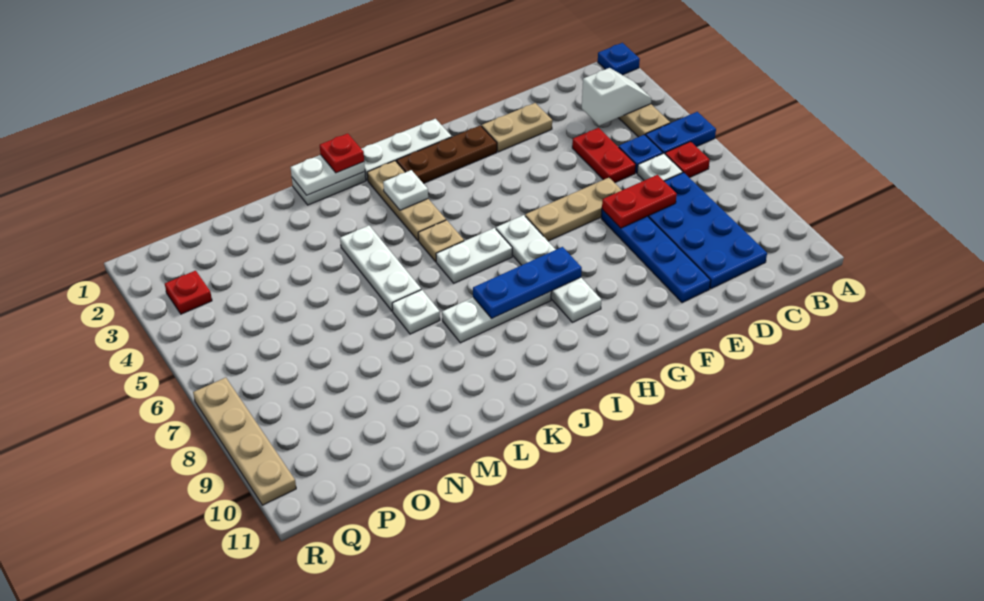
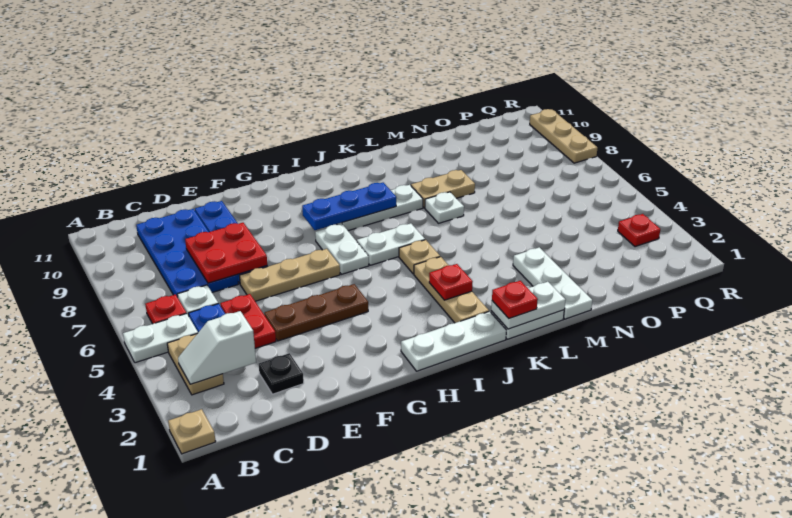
blue plate A1 level 1 -> tan plate A1 level 1
blue plate A5:B5 level 1 -> white plate A5:B5 level 1
none -> black plate D2 level 1
red plate D7:E7 level 2 -> red plate D7:E8 level 2
tan plate E2:F2 level 1 -> tan plate L8:M8 level 1
brown plate G2:I2 level 1 -> brown plate E4:G4 level 1
white plate H6:H9 level 1 -> white plate H6:H7 level 1
white plate J3 level 2 -> red plate J3 level 2
white plate L4:L6 level 1 -> white plate M1:M3 level 1
tan plate R7:R10 level 1 -> tan plate R8:R10 level 1

